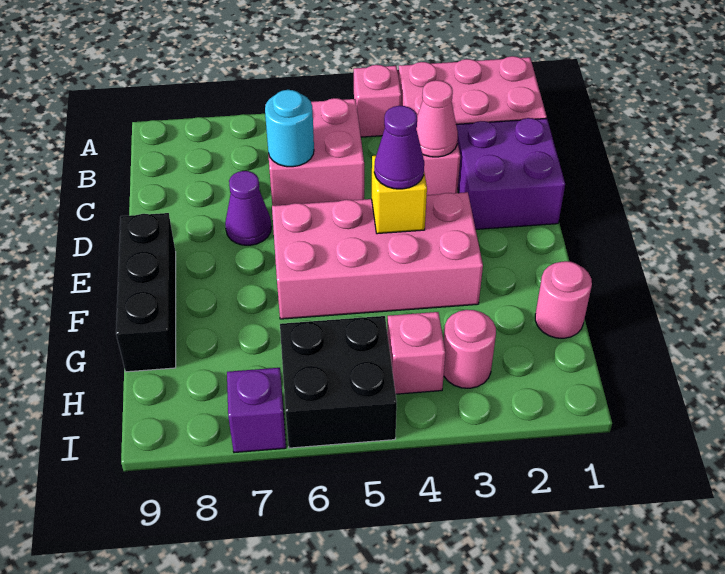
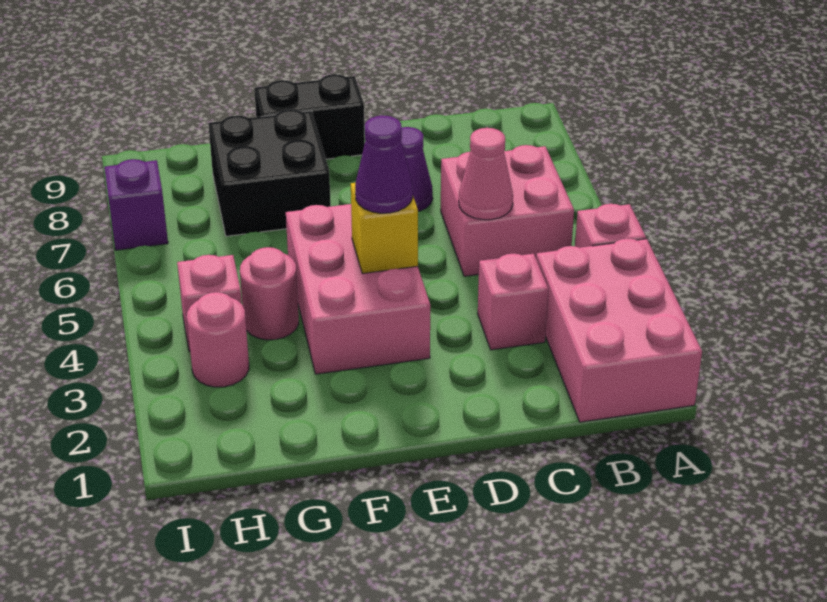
purple brick C1:D2 level 1 -> none
pink cone C3 level 2 -> pink cone C5 level 2
cyan round brick C6 level 2 -> none
pink brick E3:F6 level 1 -> pink brick E3:F5 level 1
black brick E9:G9 level 1 -> black brick E9:F9 level 1
pink round brick G1 level 1 -> pink round brick G4 level 1
black brick H5:I6 level 1 -> black brick F7:G8 level 1

